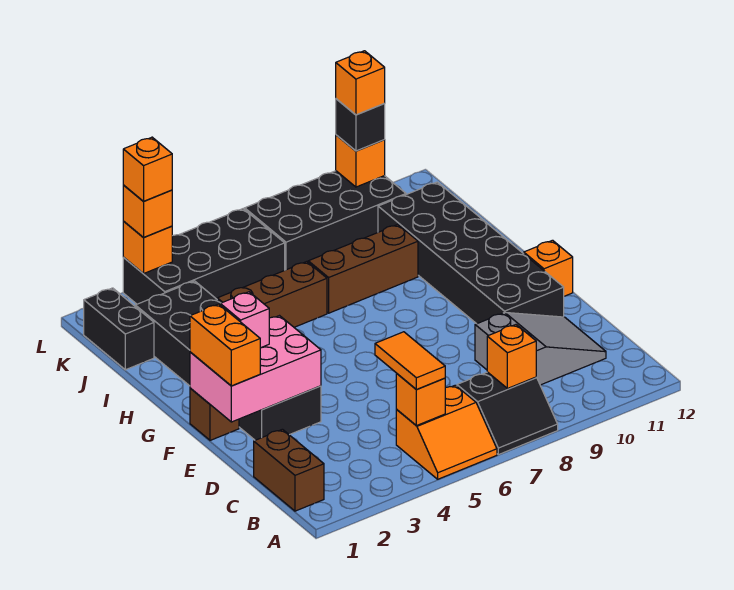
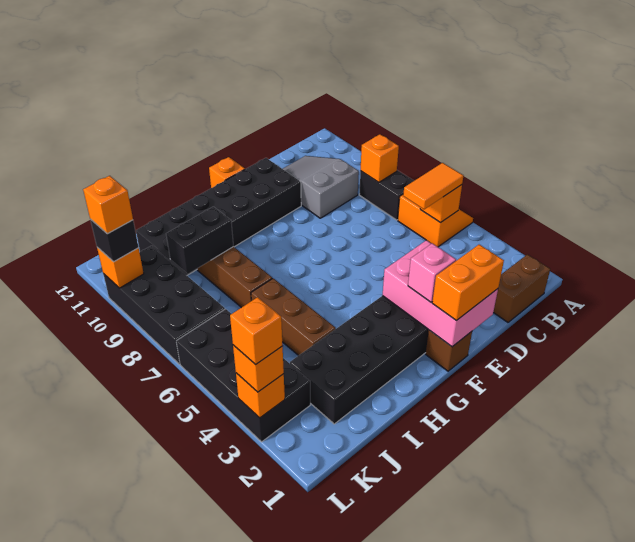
black brick J1:K1 level 1 -> black brick I9:J9 level 2

